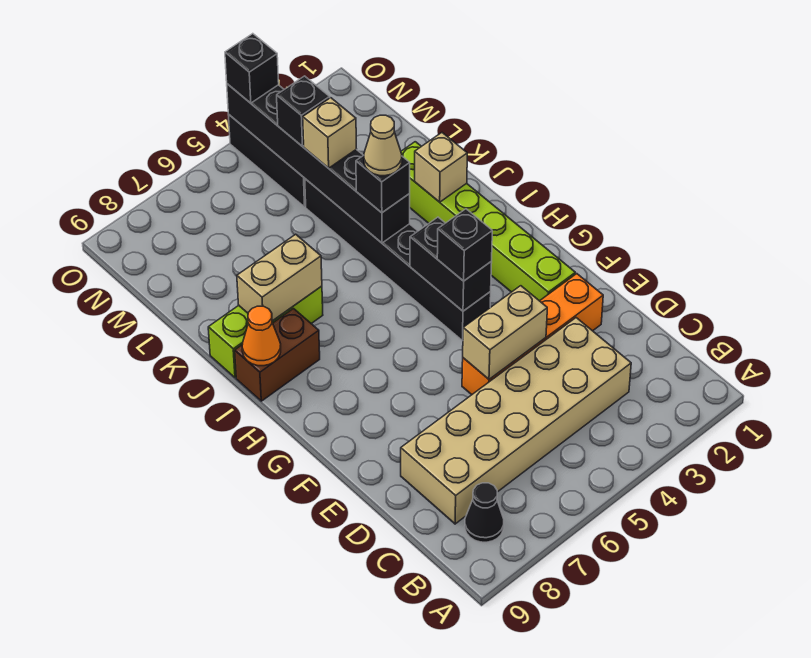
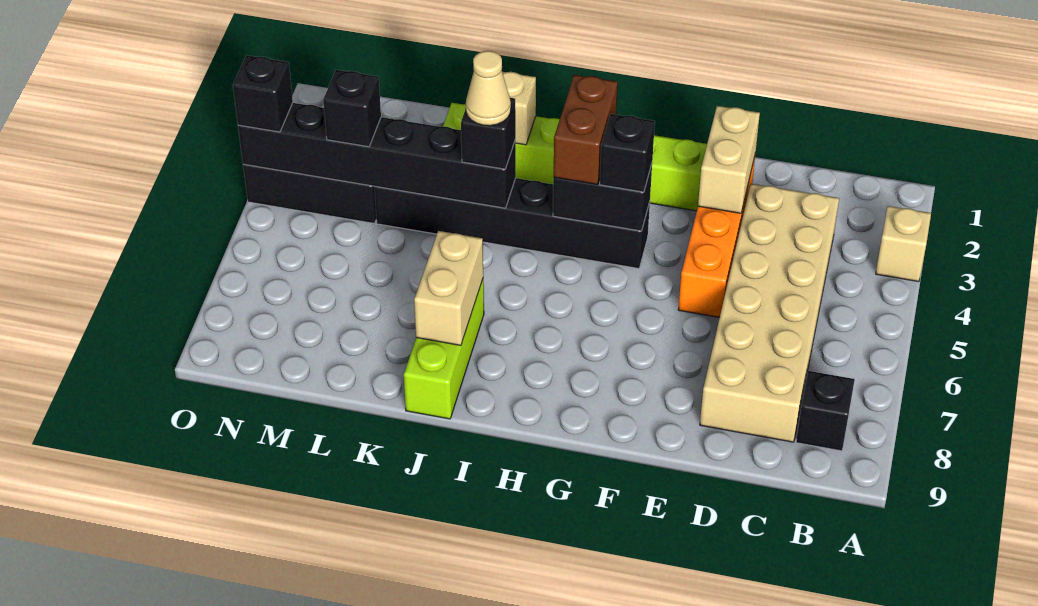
black cone B8 level 1 -> black brick B8 level 1
tan brick E4:E5 level 2 -> tan brick E2:E3 level 2
brown brick I8:I9 level 1 -> brown brick H3:H4 level 3
orange cone I9 level 2 -> none
tan brick L4 level 3 -> tan brick A3 level 1

